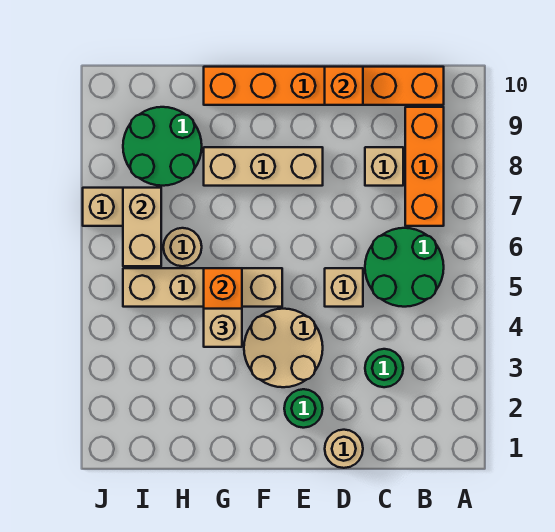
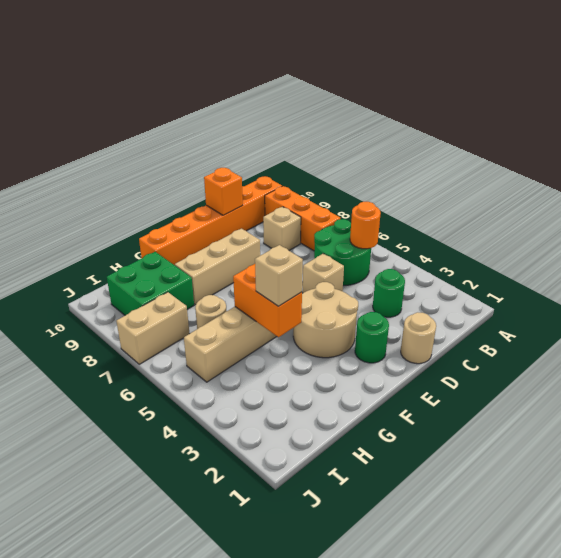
none -> orange round brick B5 level 2
green round brick H8:I9 level 1 -> green brick H8:I9 level 1
tan brick I6:I7 level 2 -> none

